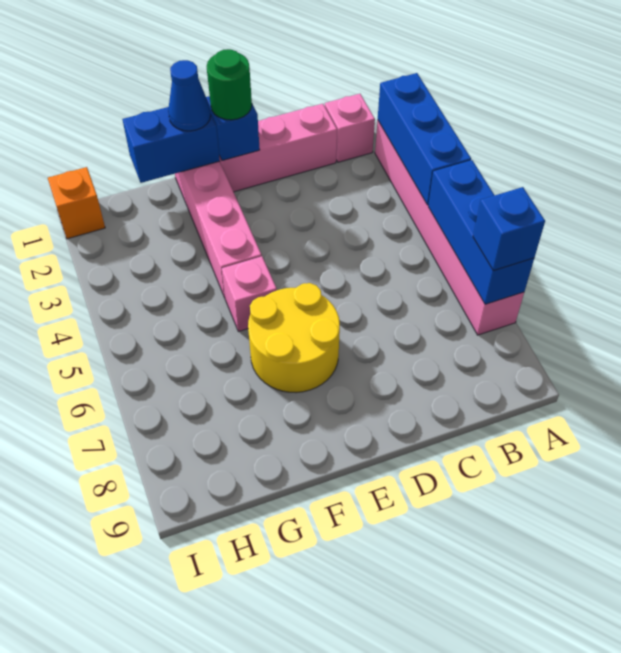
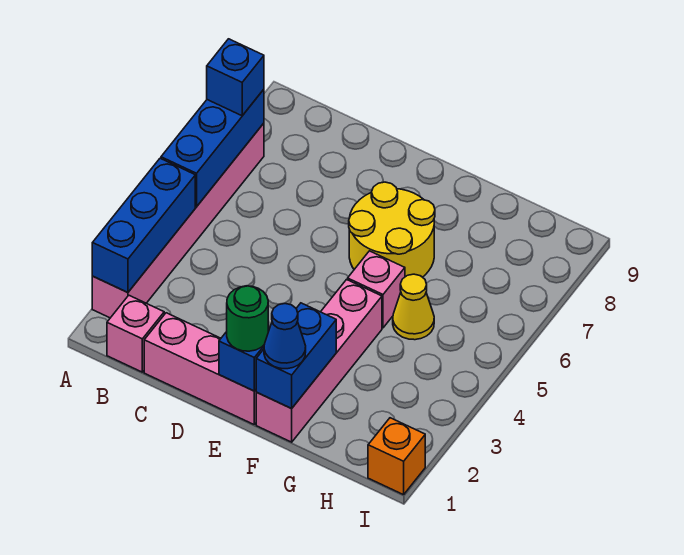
blue brick F1:G1 level 2 -> blue brick F1:F2 level 2
none -> yellow cone G5 level 1

